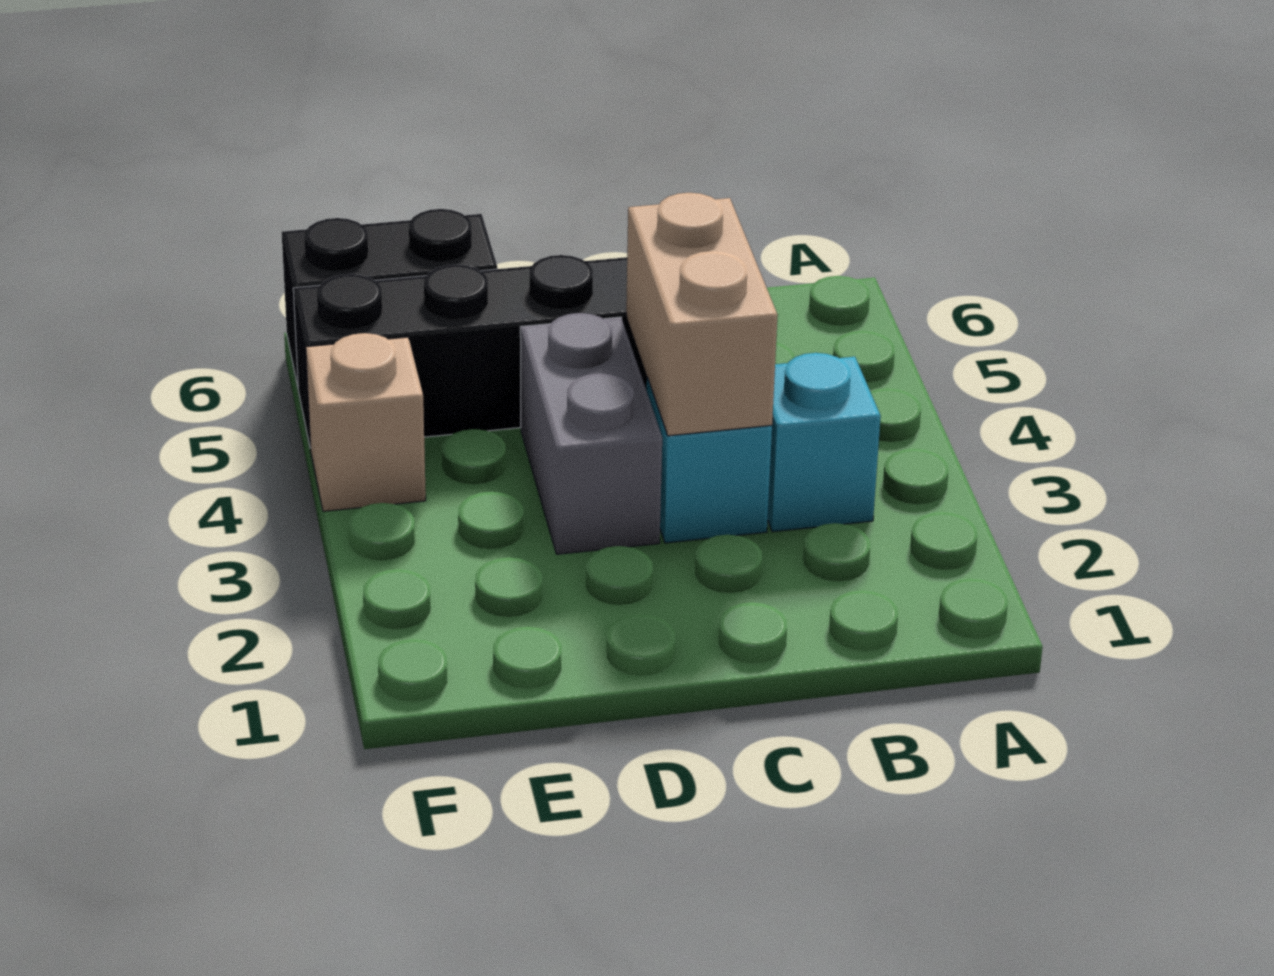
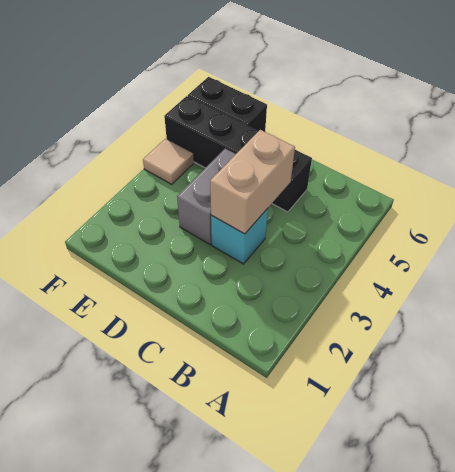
cyan brick B3 level 1 -> none
tan brick F4 level 1 -> tan tile F4 level 1

